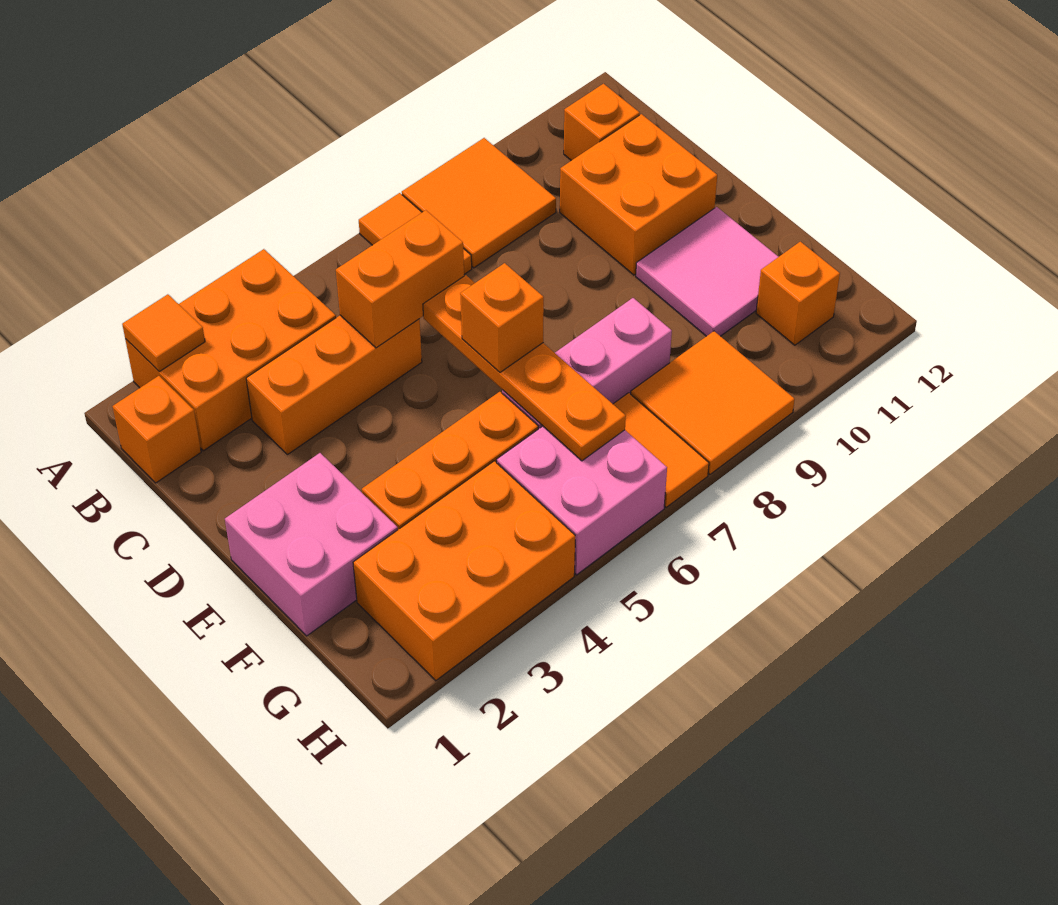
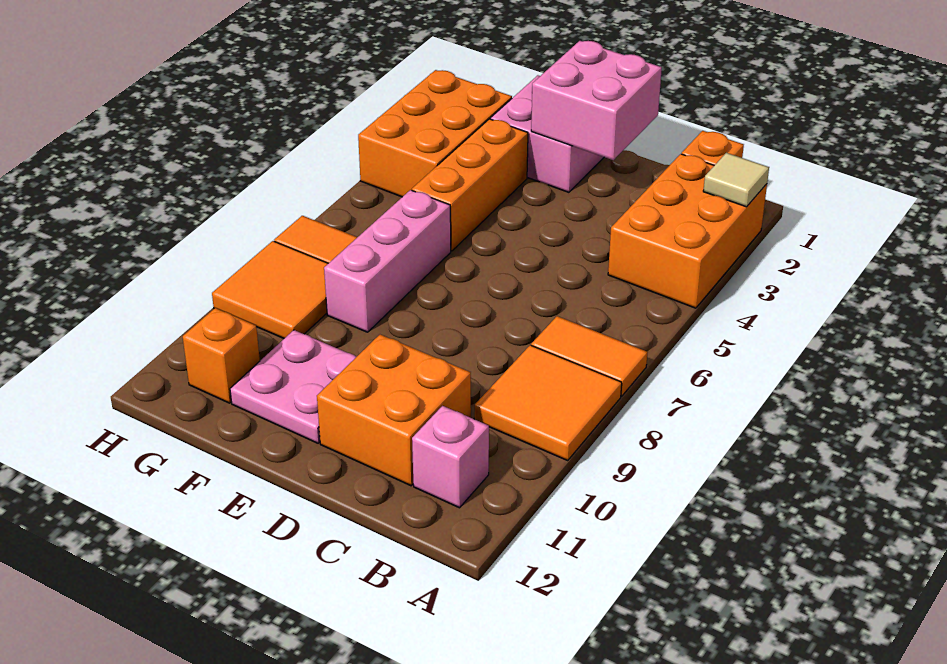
orange tile A2 level 2 -> tan tile A2 level 2
orange brick B11 level 1 -> pink brick B11 level 1
orange brick C3:C5 level 1 -> none
orange brick C5:C6 level 2 -> none
orange plate D6:G6 level 2 -> none
orange brick E6 level 3 -> none
pink tile E10:F11 level 1 -> pink plate E10:F11 level 1
pink brick G5:H6 level 1 -> pink brick D1:E2 level 2

